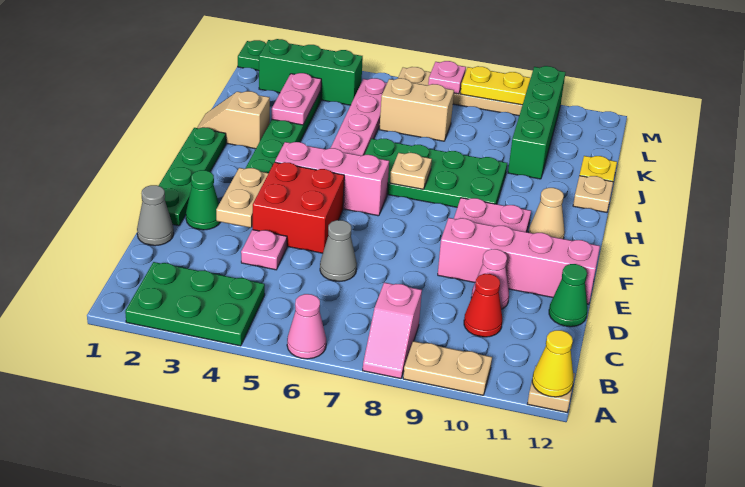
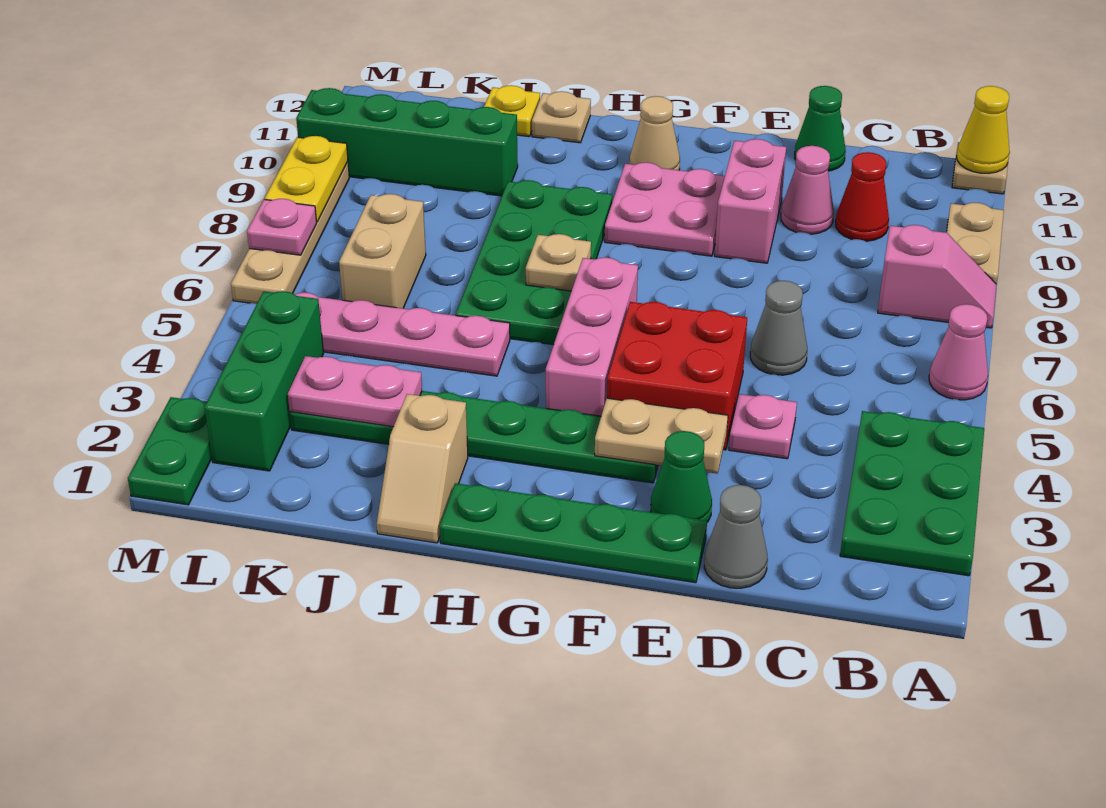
pink brick E9:E12 level 1 -> pink brick E9:E10 level 1

